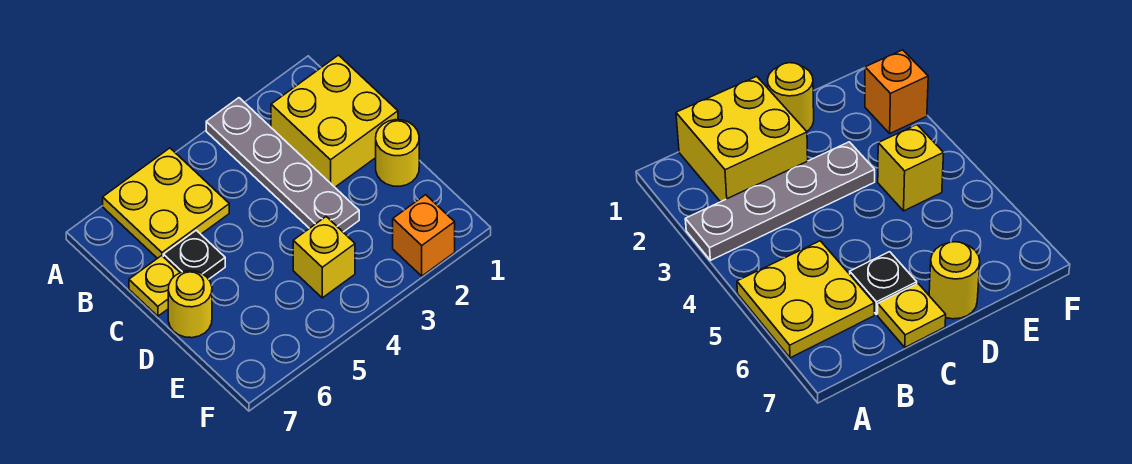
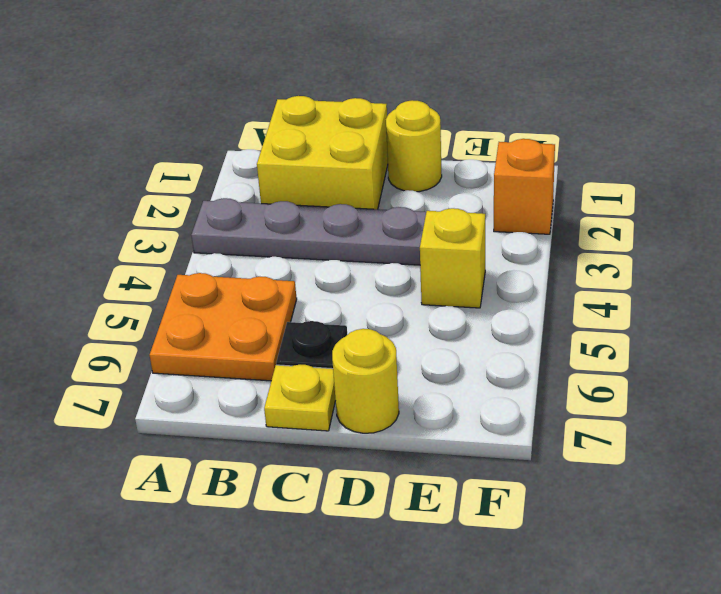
yellow plate A5:B6 level 1 -> orange plate A5:B6 level 1

